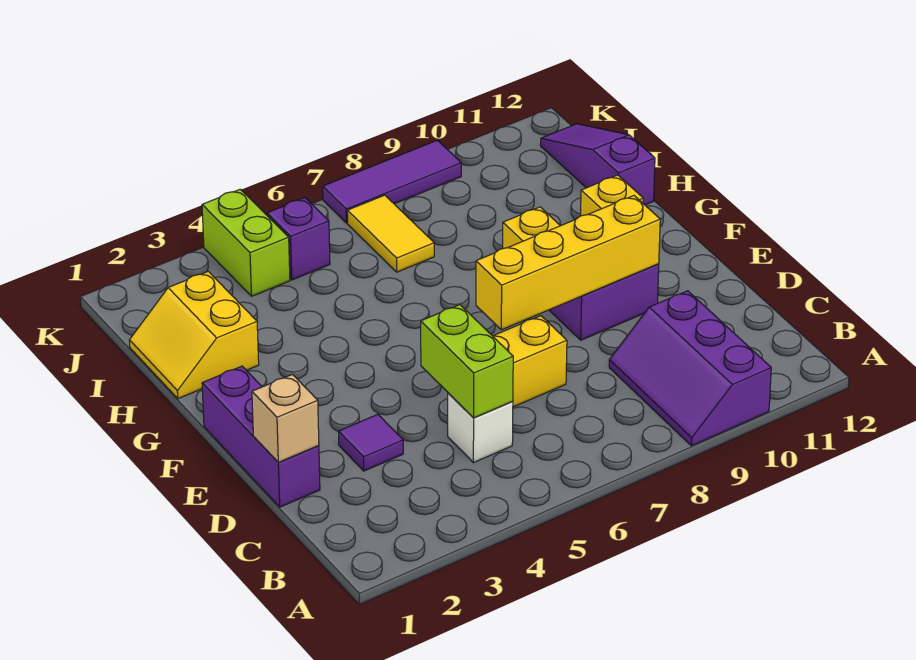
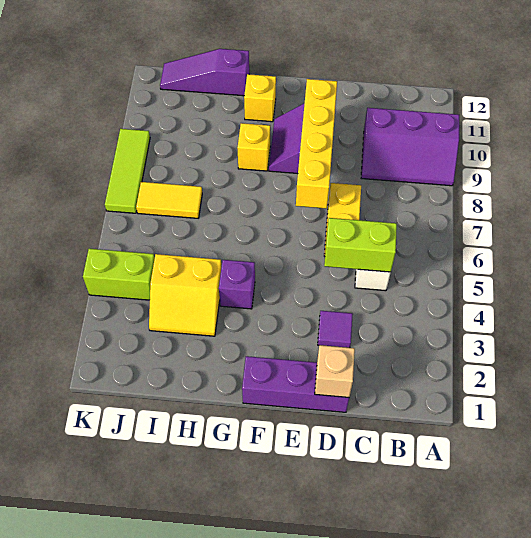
yellow slope H1:I2 level 1 top 2 -> yellow slope H3:I4 level 1 top 4
purple brick J5 level 1 -> purple brick G4 level 1
purple tile K7:K9 level 1 -> lime tile K7:K9 level 1

